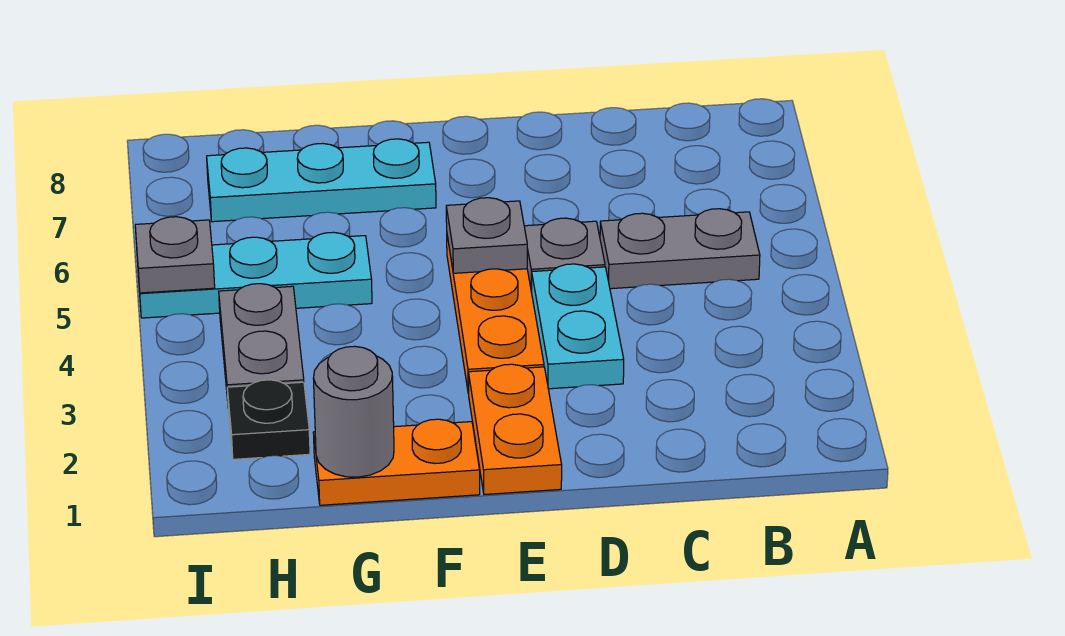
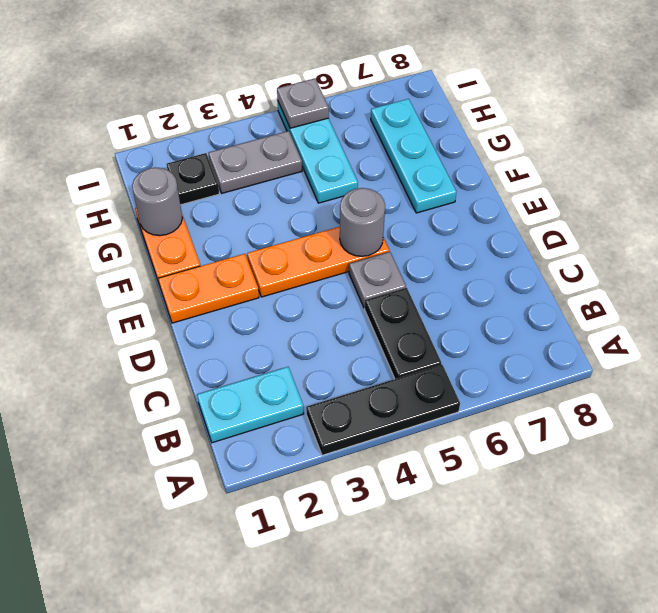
none -> black plate A3:A5 level 1
grey plate B5:C5 level 1 -> black plate B5:C5 level 1
cyan plate D3:D4 level 1 -> cyan plate B1:B2 level 1
grey plate E5 level 2 -> grey round brick E5 level 2

